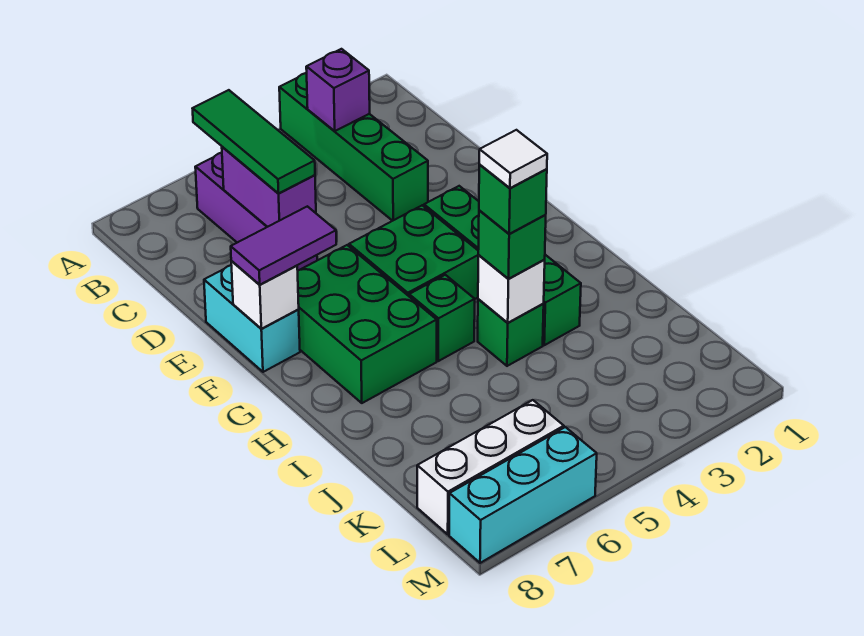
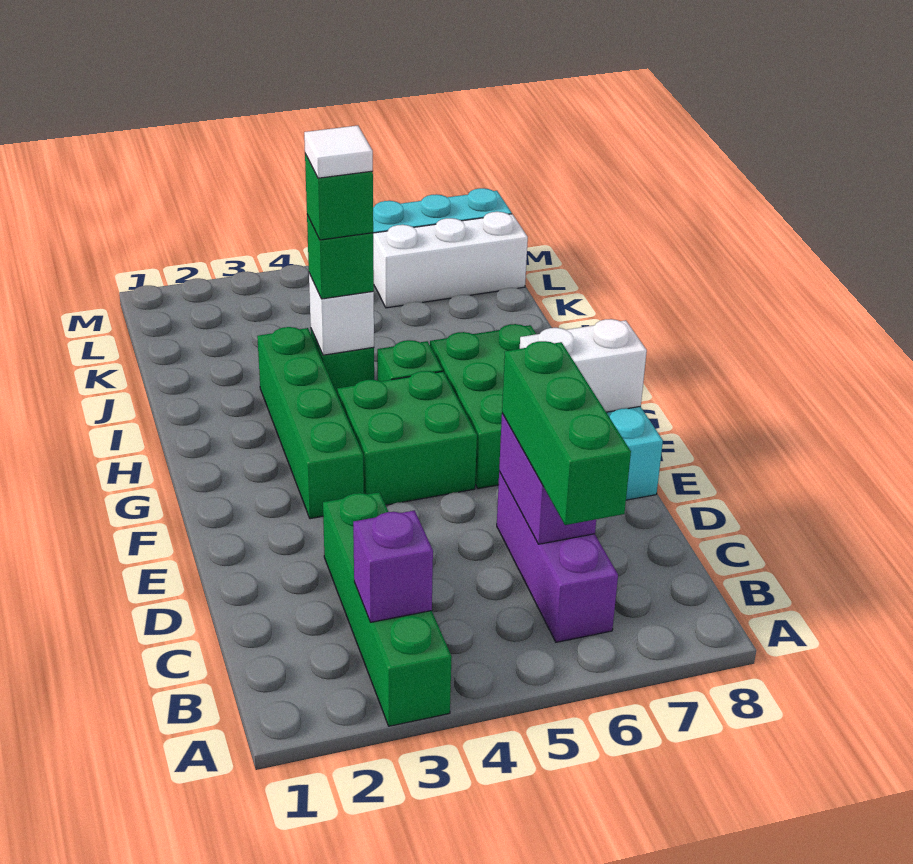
green tile B6:D6 level 3 -> green brick B6:D6 level 3
purple tile F7:F8 level 3 -> none
white brick F8 level 2 -> white brick F7:F8 level 2

